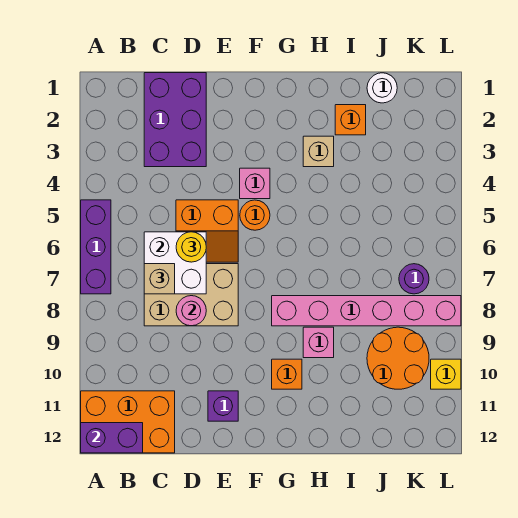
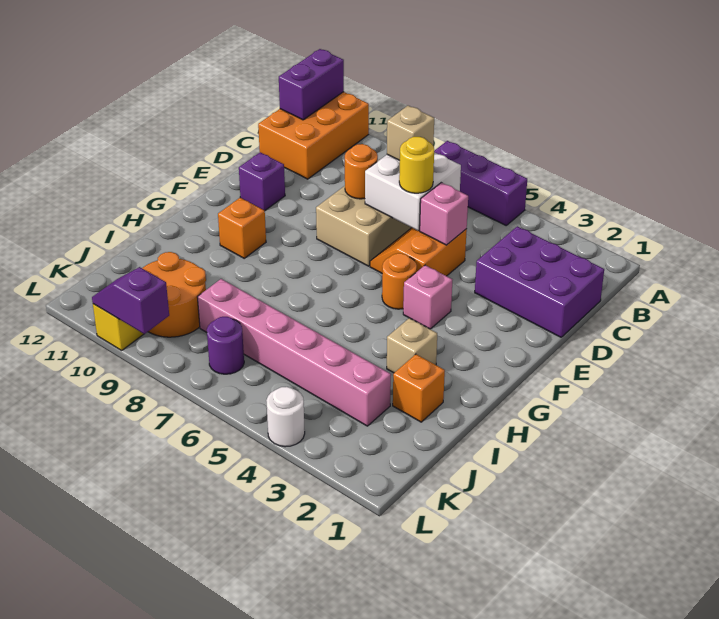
pink round brick D8 level 2 -> orange round brick D8 level 2
pink brick G8:L8 level 1 -> pink brick J3:J8 level 1
pink brick H9 level 1 -> pink brick D5 level 2
white round brick J1 level 1 -> white round brick L4 level 1
none -> purple slope L9:L10 level 2 top 9

